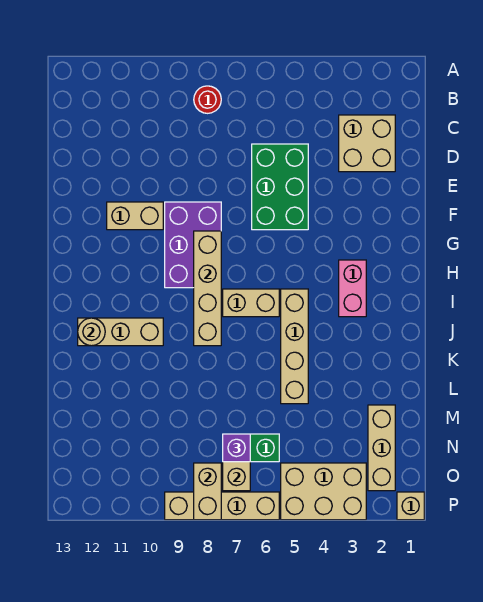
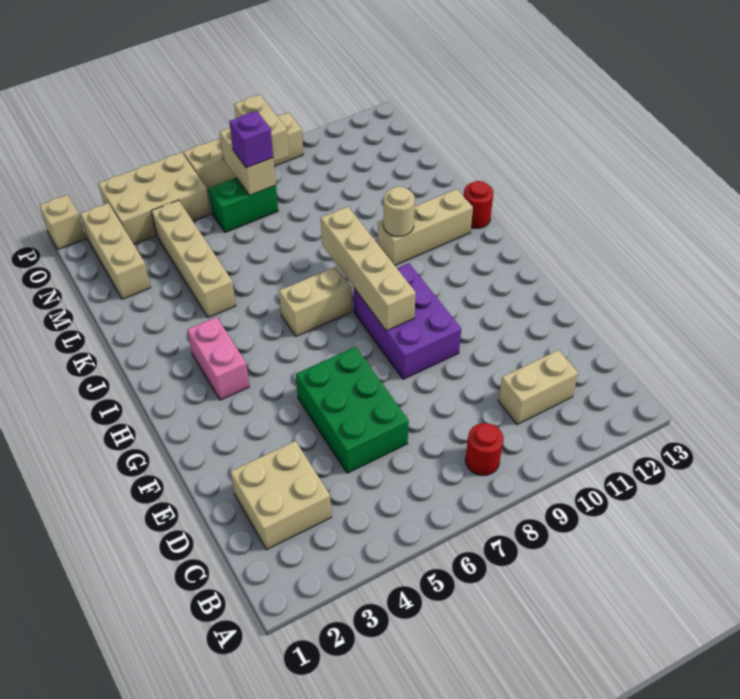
tan brick F10:F11 level 1 -> tan brick C10:C11 level 1
tan brick I5:L5 level 1 -> tan brick K4:N4 level 1
tan round brick J12 level 2 -> tan round brick J10 level 2
none -> red round brick J13 level 1

